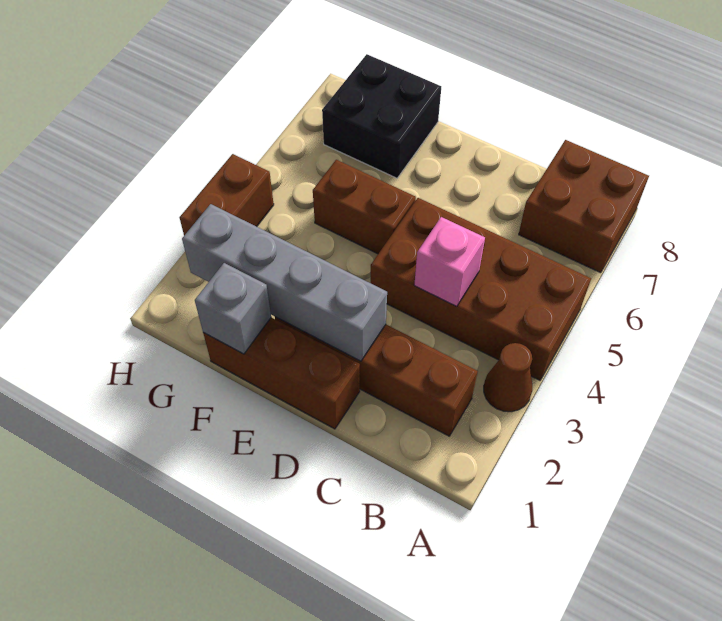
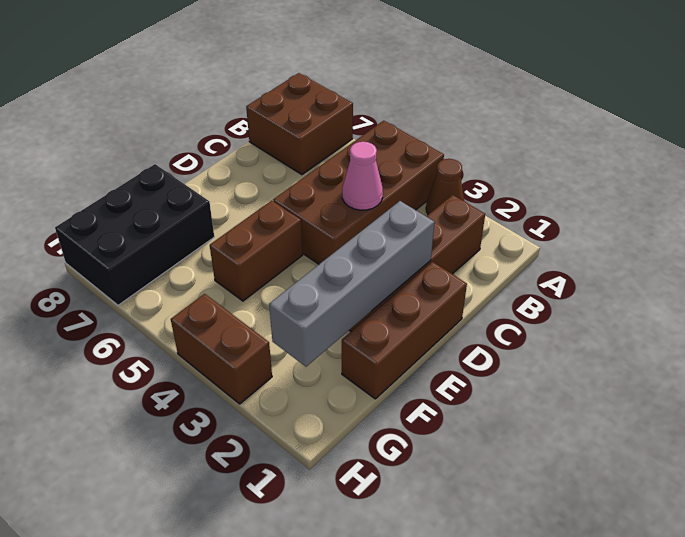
pink brick C4 level 2 -> pink cone C4 level 2
grey brick F1 level 2 -> none
black brick F7:G8 level 1 -> black brick F7:H8 level 1

